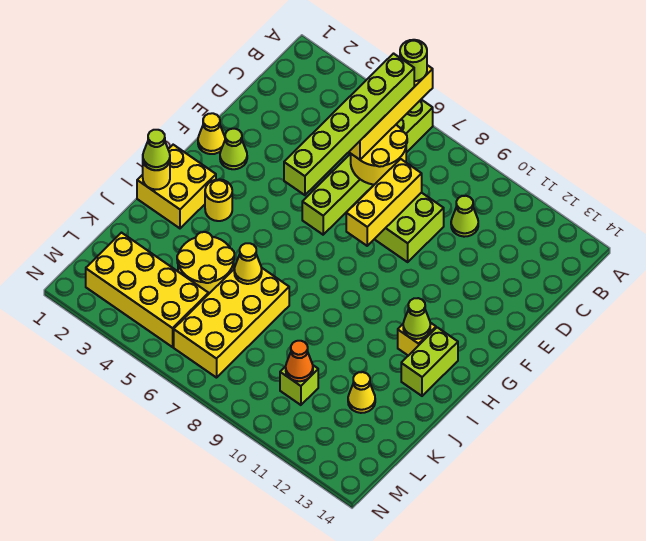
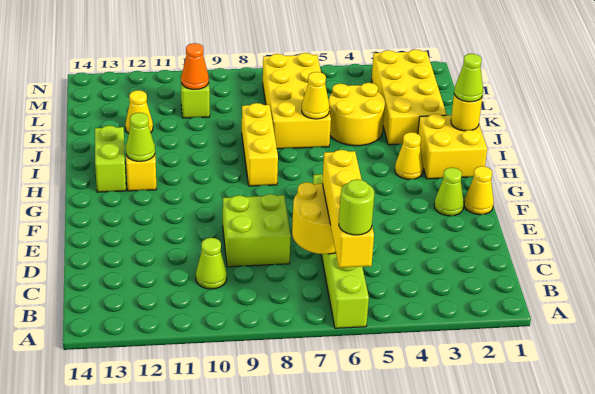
lime brick B6:G6 level 4 -> none
yellow brick D8:F8 level 2 -> yellow brick H8:J8 level 1
yellow round brick H3 level 1 -> yellow cone H3 level 1
yellow brick L2:M5 level 1 -> yellow brick J2:M3 level 1

